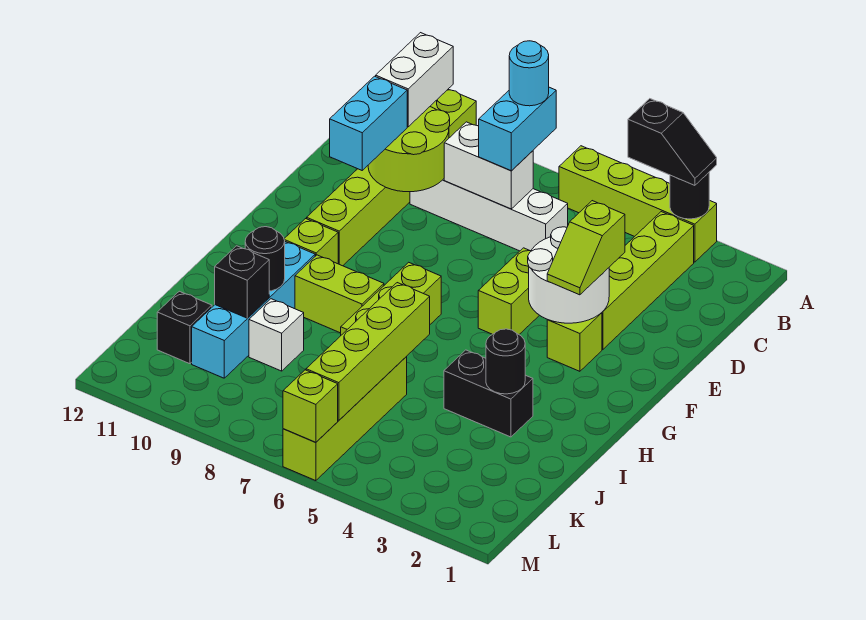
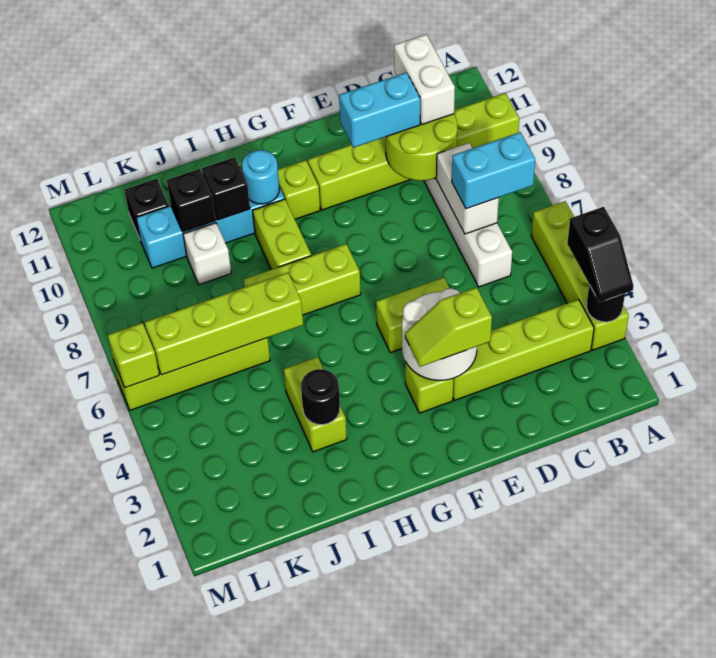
cyan round brick B7 level 4 -> cyan round brick H10 level 2
white brick B10:C10 level 3 -> white brick C10:C11 level 3
black brick I3:I4 level 1 -> lime brick I3:I4 level 1
black round brick I10 level 2 -> black brick I10 level 2

